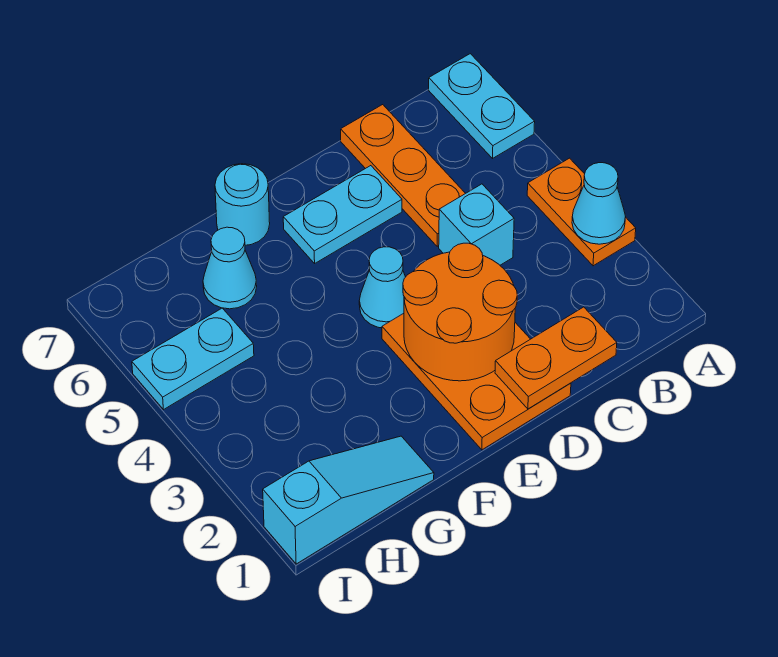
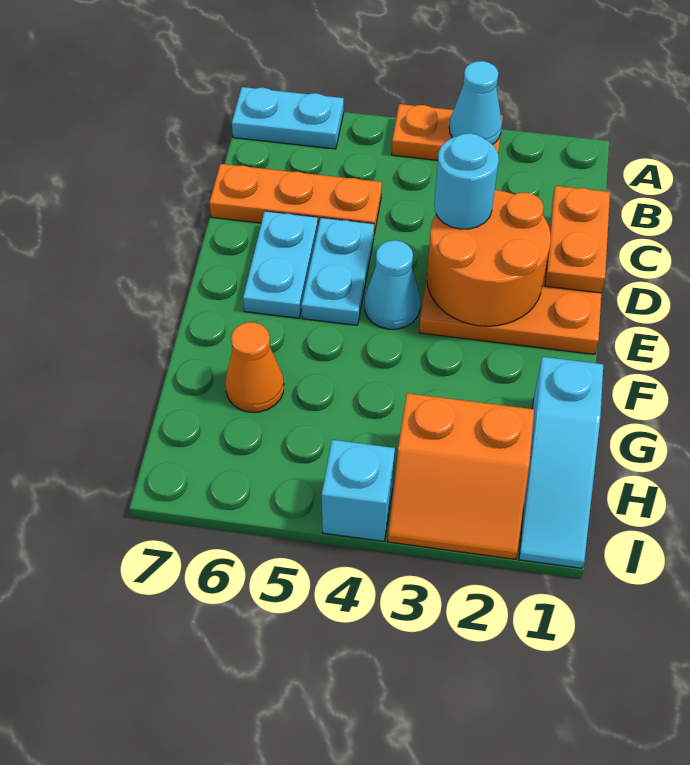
cyan brick C4 level 1 -> cyan brick I4 level 1
cyan round brick F7 level 1 -> cyan round brick D3 level 3
cyan slope G1:I1 level 1 top I -> cyan slope G1:I1 level 1 top G
cyan cone G6 level 1 -> orange cone G6 level 1
none -> orange slope H2:I3 level 1 top H
cyan plate H5:I5 level 1 -> cyan plate D5:E5 level 1

